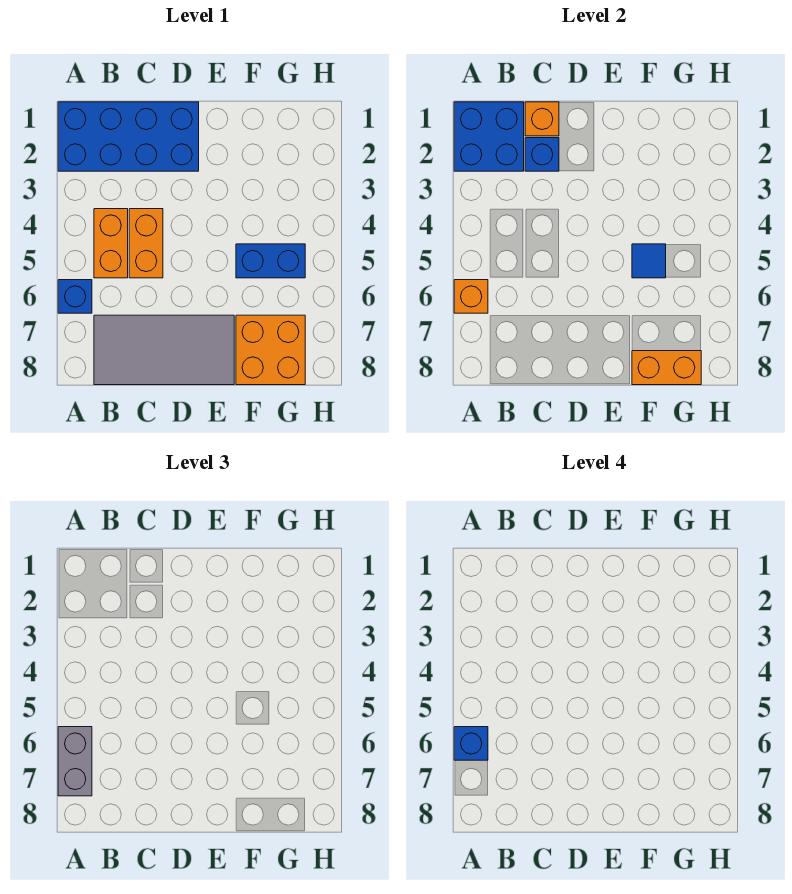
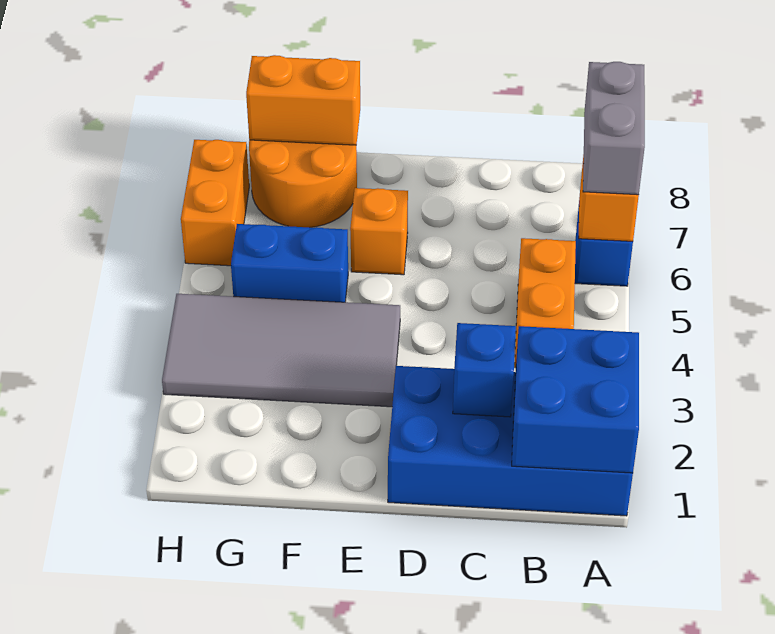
blue brick A6 level 4 -> none
grey tile B7:E8 level 1 -> grey tile E3:H4 level 1
orange brick C1 level 2 -> orange brick E6 level 1
orange brick C4:C5 level 1 -> orange brick H6:H7 level 1
blue tile F5 level 2 -> none
orange brick F7:G8 level 1 -> orange round brick F7:G8 level 1

